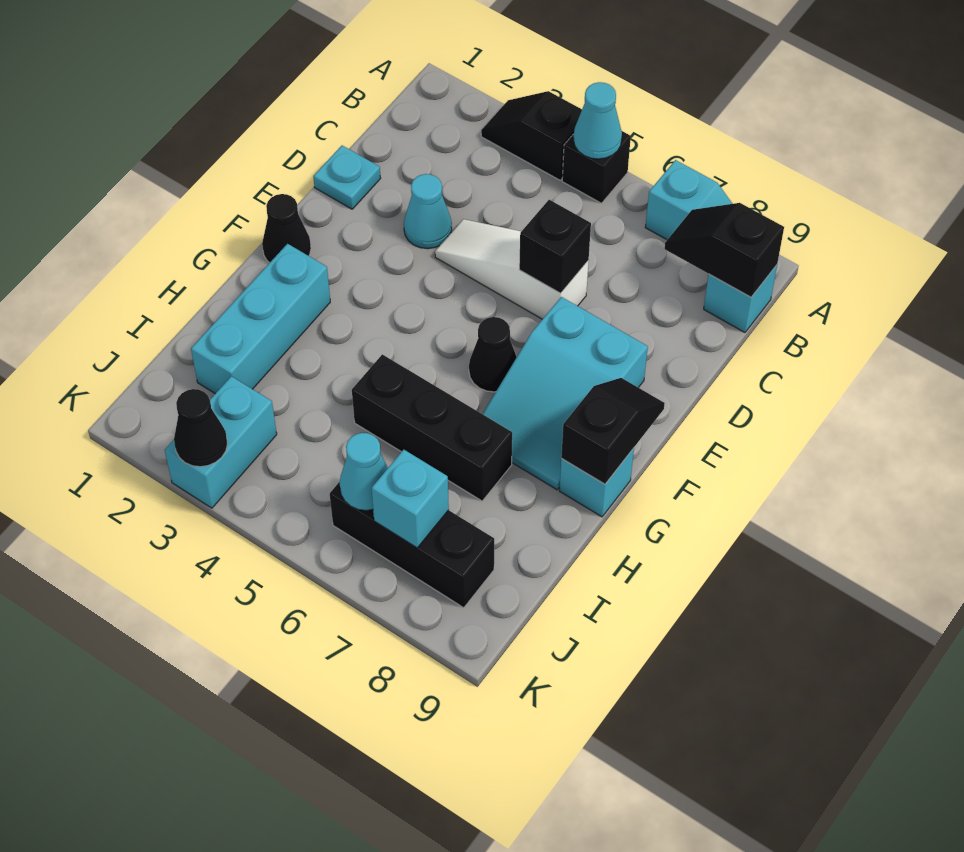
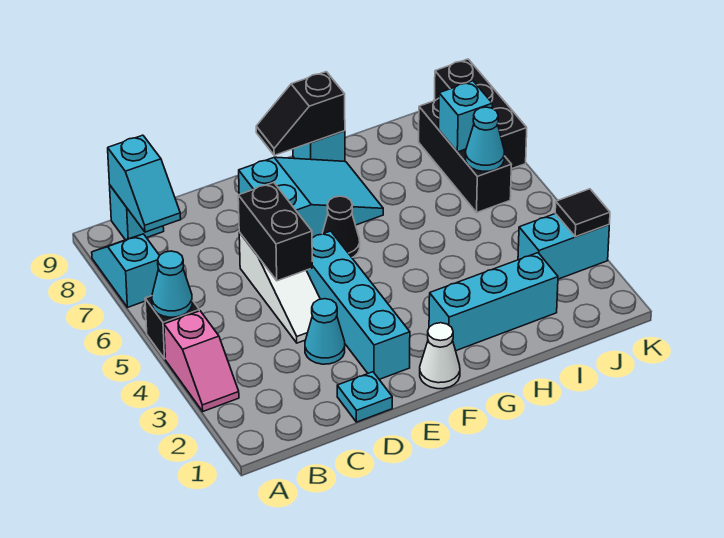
black slope A3:A4 level 1 top 4 -> pink slope A3:A4 level 1 top 4
black slope B8:B9 level 2 top 9 -> cyan slope B8:B9 level 2 top 9
black brick D6 level 2 -> black brick D5:D6 level 2
none -> cyan brick E2:E5 level 1
black cone F1 level 1 -> white cone F1 level 1
black brick H5:H7 level 1 -> black brick K7:K9 level 1
black cone K3 level 2 -> black tile K3 level 2

